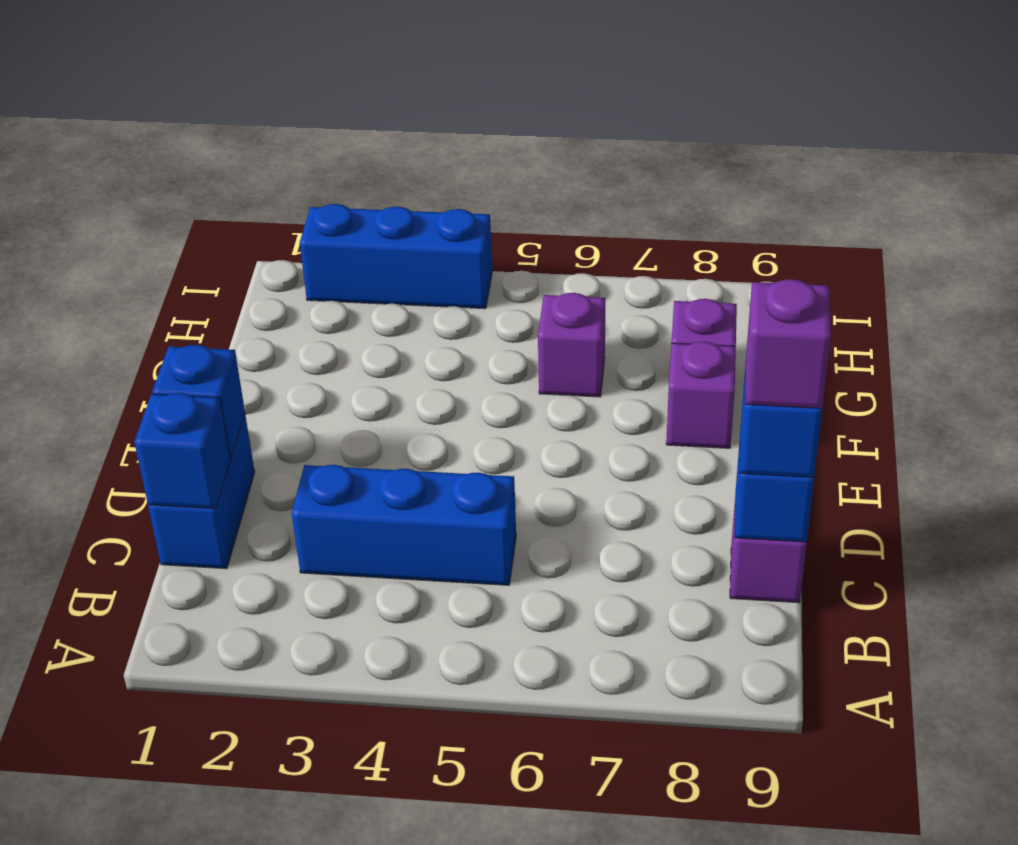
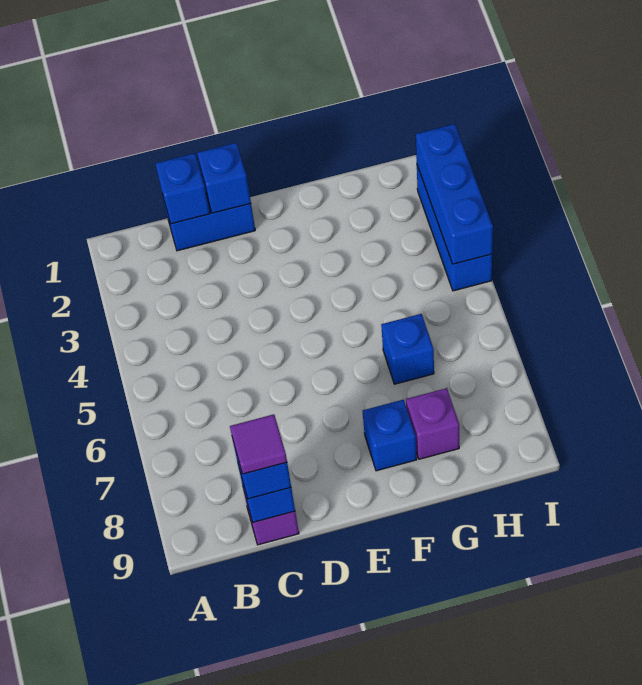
blue brick C3:C5 level 1 -> blue brick I2:I4 level 2
purple brick C9 level 4 -> purple tile C9 level 4
purple brick F8 level 1 -> blue brick F8 level 1
purple brick G6 level 1 -> blue brick G6 level 1

